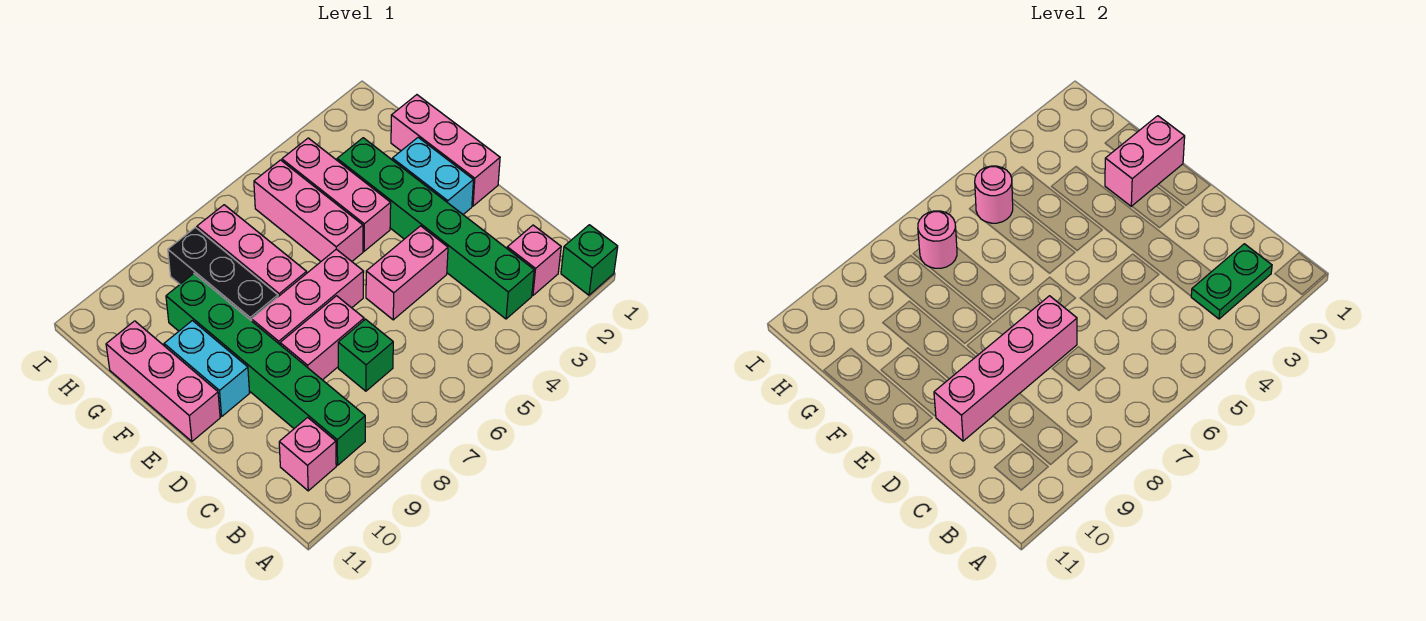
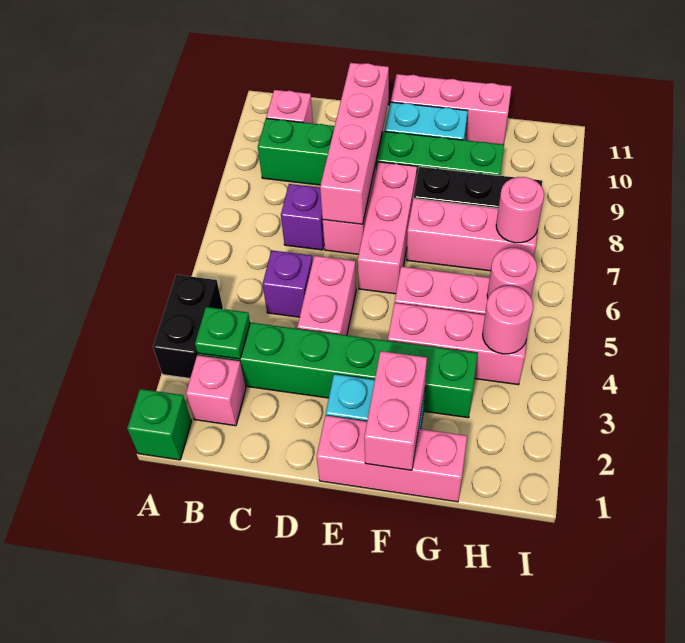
none -> black brick A3:A4 level 1
green plate B2:B3 level 2 -> green plate B3 level 2
none -> purple brick C5 level 1
green brick C7 level 1 -> purple brick C7 level 1
none -> pink round brick H4 level 2

